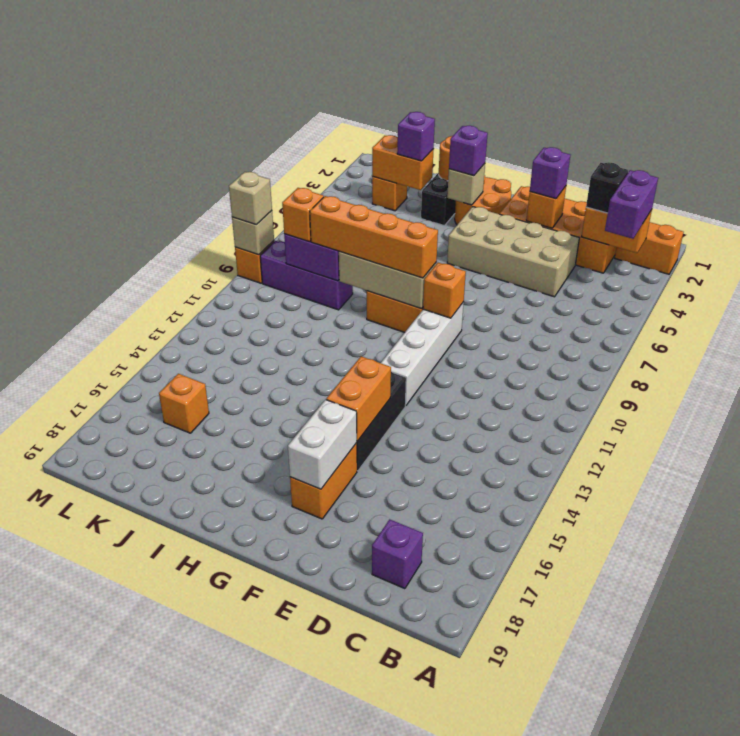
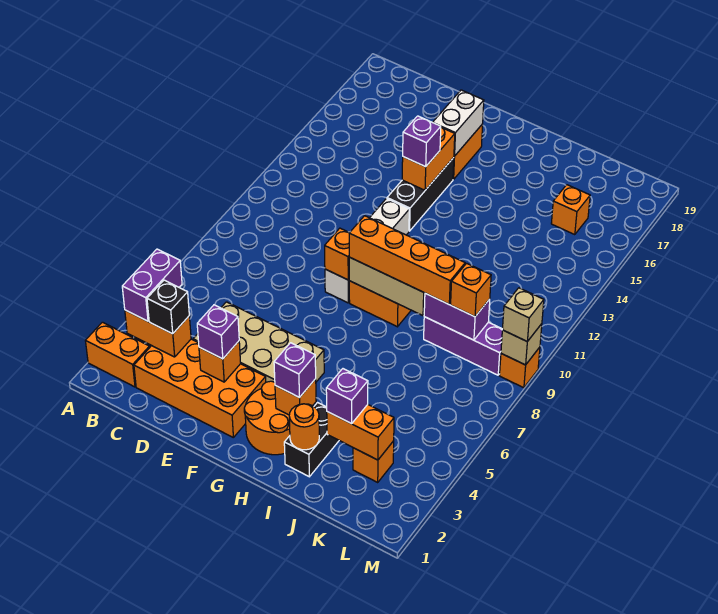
purple brick C18 level 1 -> purple brick F14 level 3
tan brick H3 level 2 -> orange brick H3 level 2

